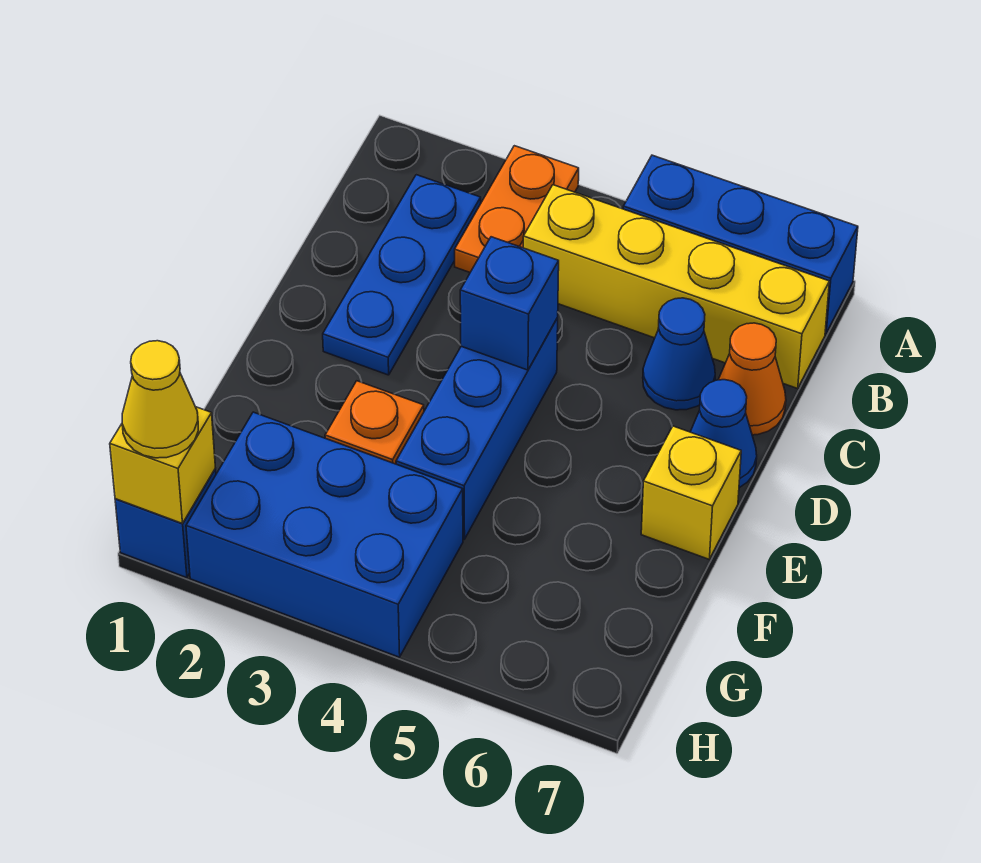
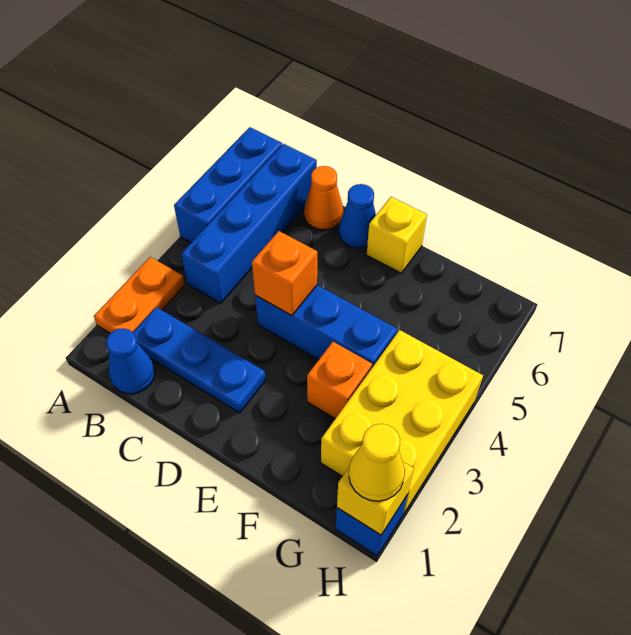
orange plate A3:B3 level 1 -> orange plate A2:A3 level 1
yellow brick B4:B7 level 1 -> blue brick B4:B7 level 1
blue cone C6 level 1 -> blue cone B1 level 1
blue brick D4 level 2 -> orange brick D4 level 2
blue brick G2:H4 level 1 -> yellow brick G2:H4 level 1

